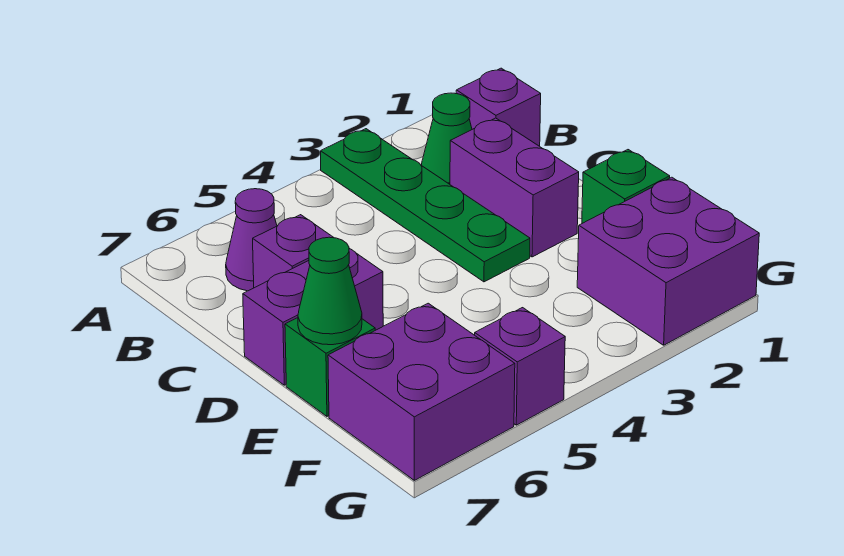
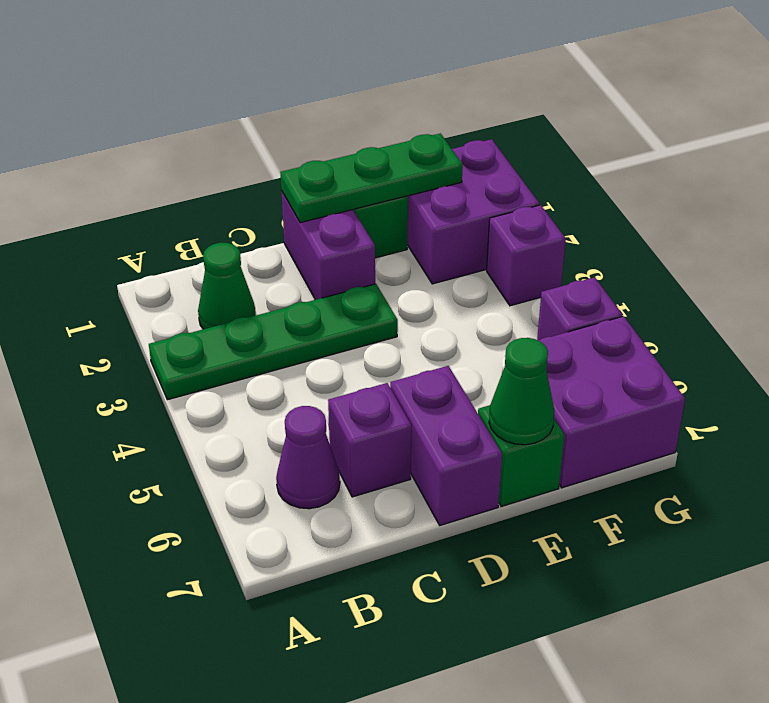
purple brick B1 level 1 -> purple brick G3 level 1
purple brick C2:D2 level 1 -> purple brick D1:D2 level 1
none -> green plate D1:F1 level 2

